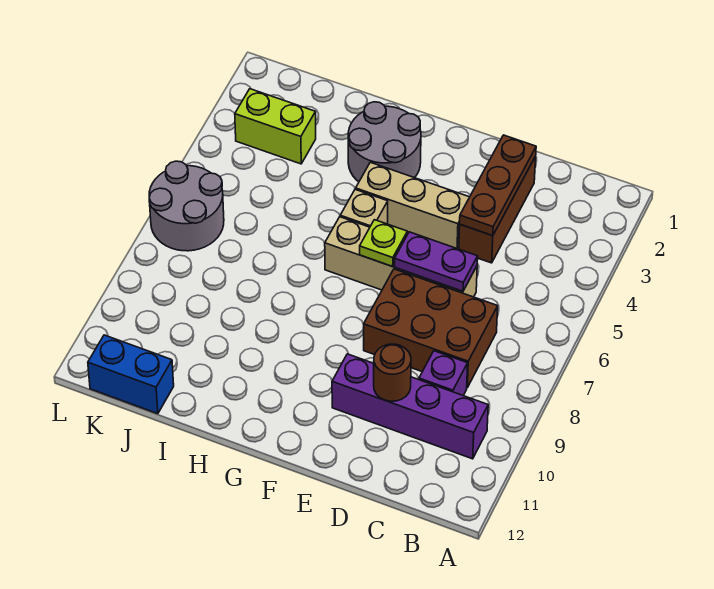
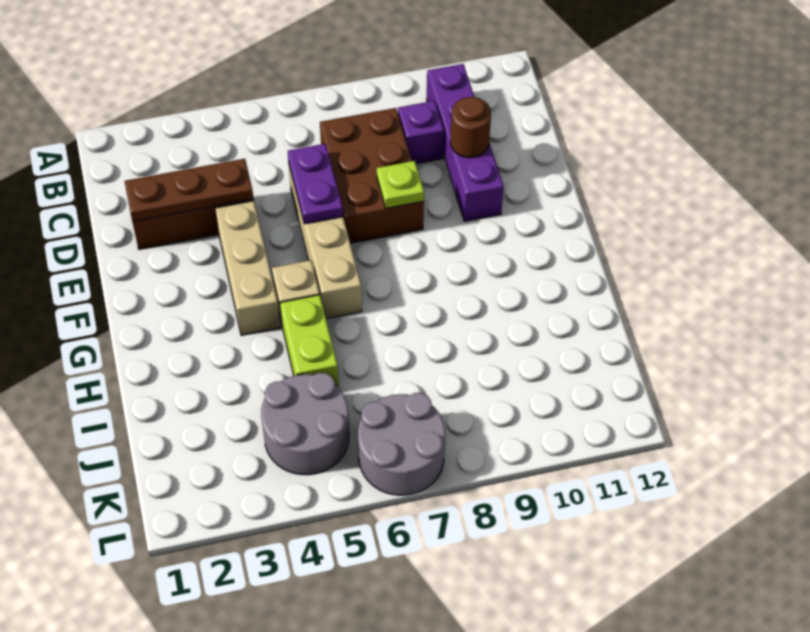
lime plate F6 level 2 -> lime plate E8 level 2
grey round brick G2:H3 level 1 -> grey round brick J4:K5 level 1
lime brick J3:K3 level 1 -> lime brick H5:I5 level 1
blue brick J12:K12 level 1 -> none

